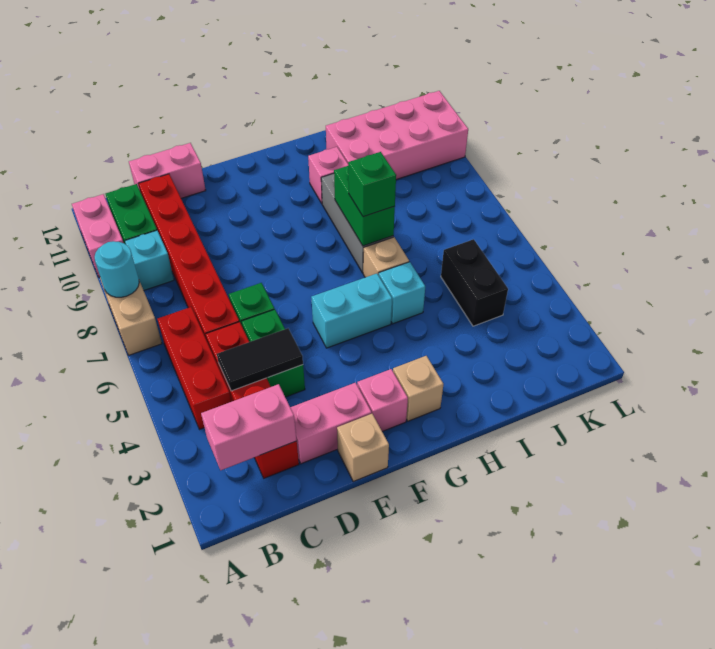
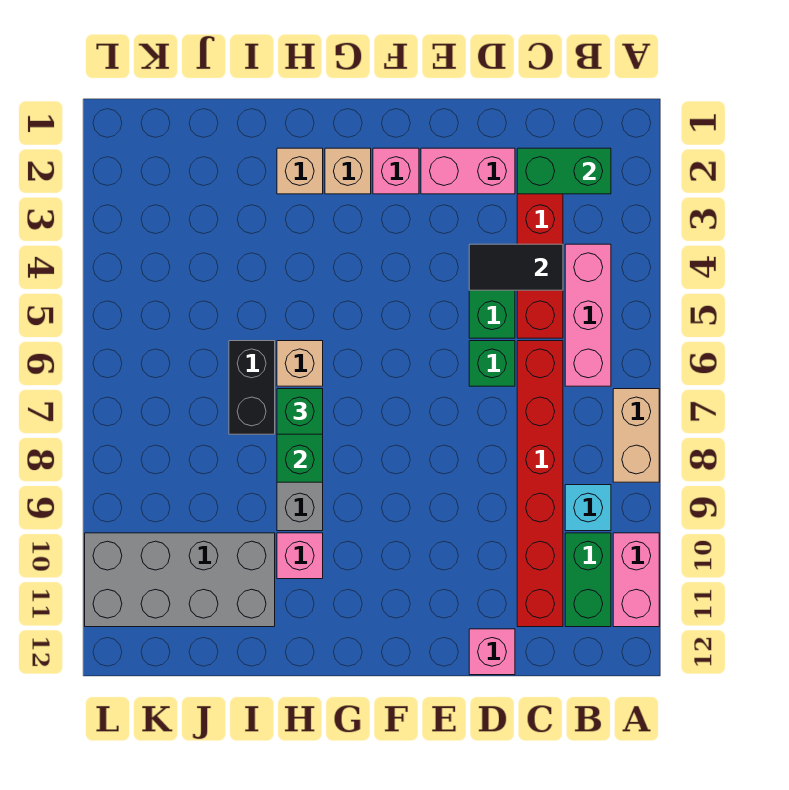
cyan round brick A8 level 2 -> none
pink brick B2:C2 level 2 -> green brick B2:C2 level 2
red brick B4:B6 level 1 -> pink brick B4:B6 level 1
pink brick C12:D12 level 1 -> pink brick D12 level 1
tan brick E1 level 1 -> tan brick H2 level 1
cyan brick F5:G5 level 1 -> none
cyan brick H5 level 1 -> none
pink brick I10:L11 level 1 -> grey brick I10:L11 level 1
black brick J4:J5 level 1 -> black brick I6:I7 level 1

